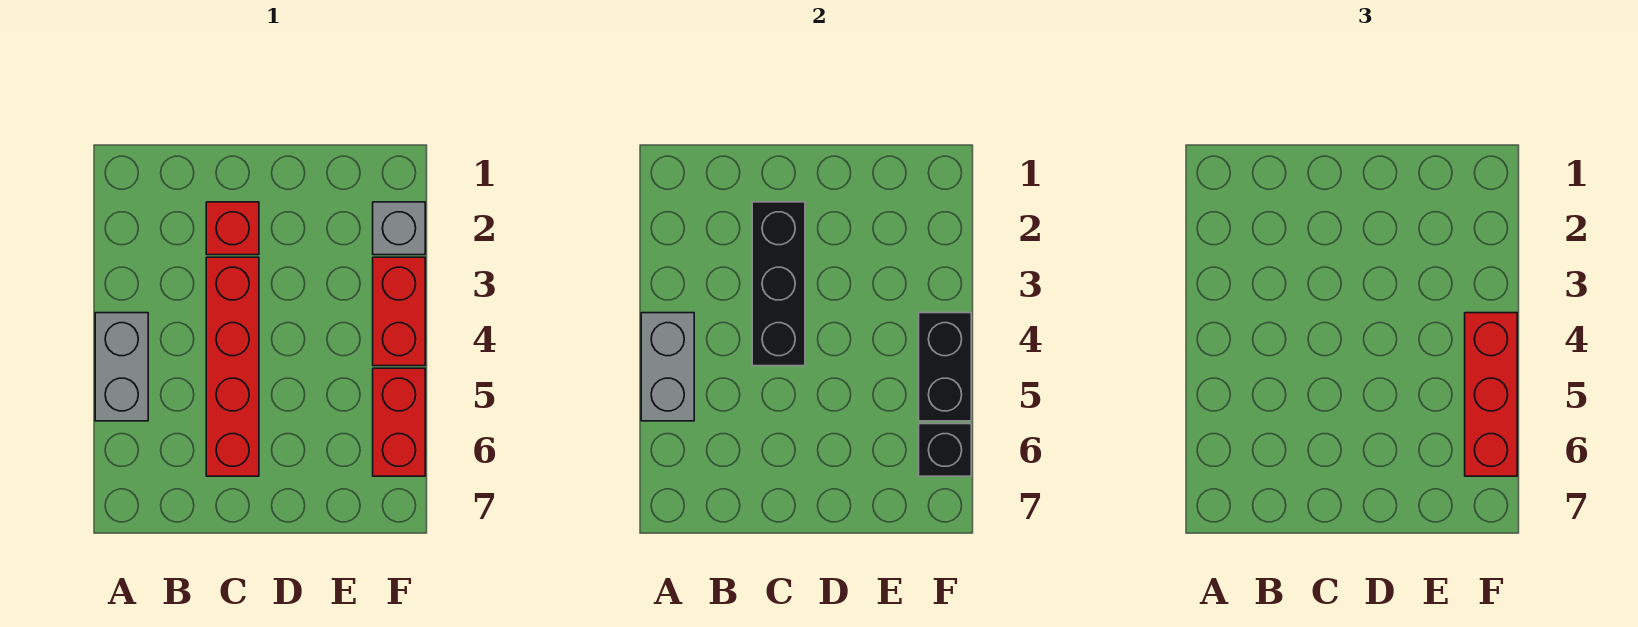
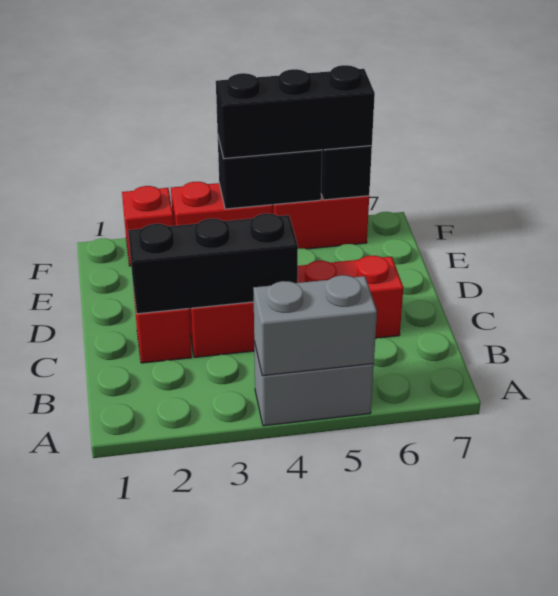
grey brick F2 level 1 -> red brick F2 level 1
red brick F4:F6 level 3 -> black brick F4:F6 level 3

